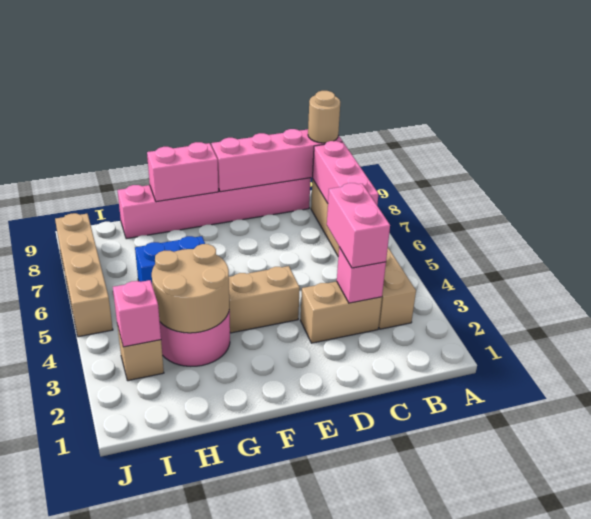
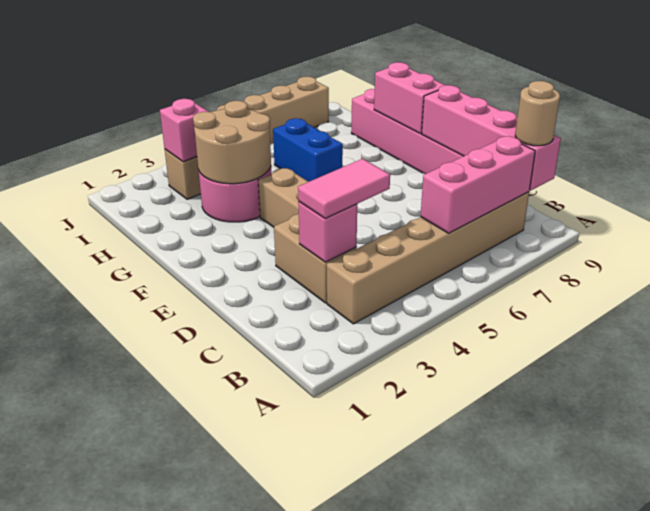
pink brick C3:C4 level 3 -> pink tile C3:C4 level 3

